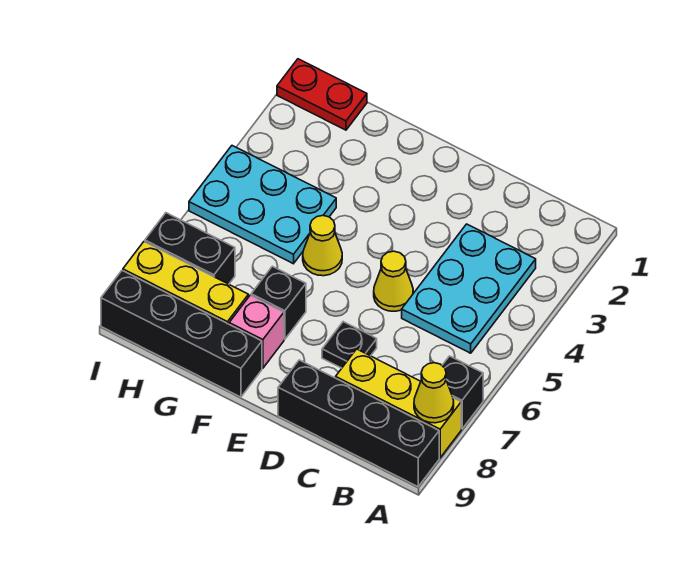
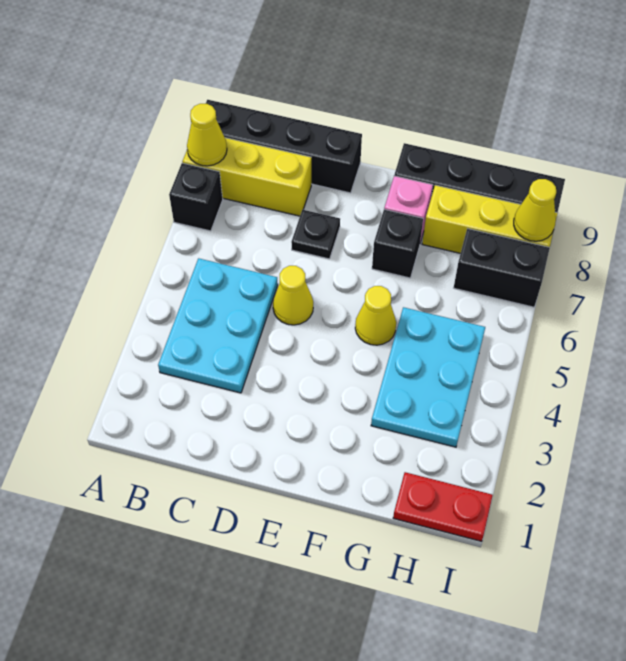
cyan plate G4:I5 level 1 -> cyan plate G3:H5 level 1
none -> yellow cone I8 level 2

